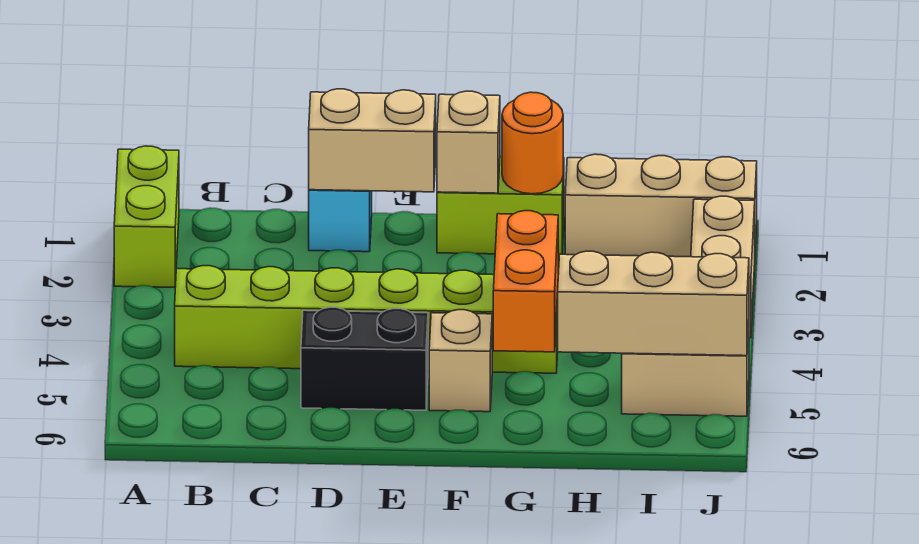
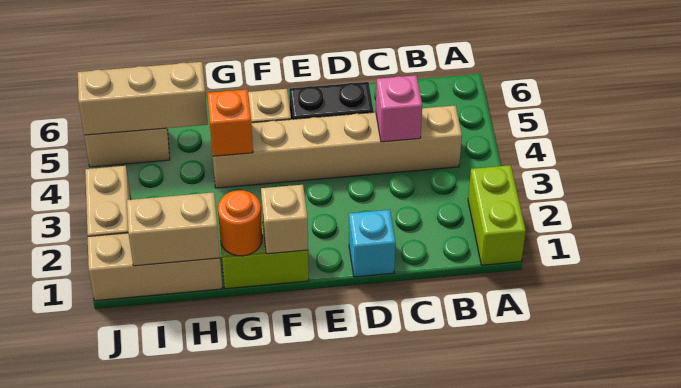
lime brick B4:G4 level 1 -> tan brick B4:G4 level 1
none -> pink brick C4 level 2
tan brick D1:E1 level 2 -> tan brick H1:I1 level 2
orange brick G4:G5 level 2 -> orange brick G4 level 2

